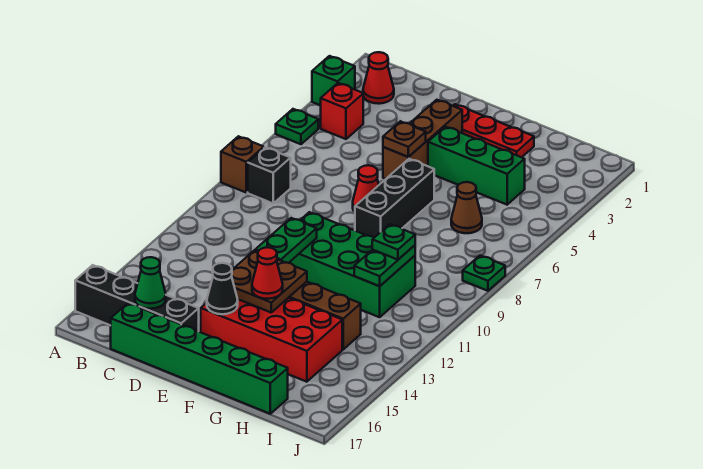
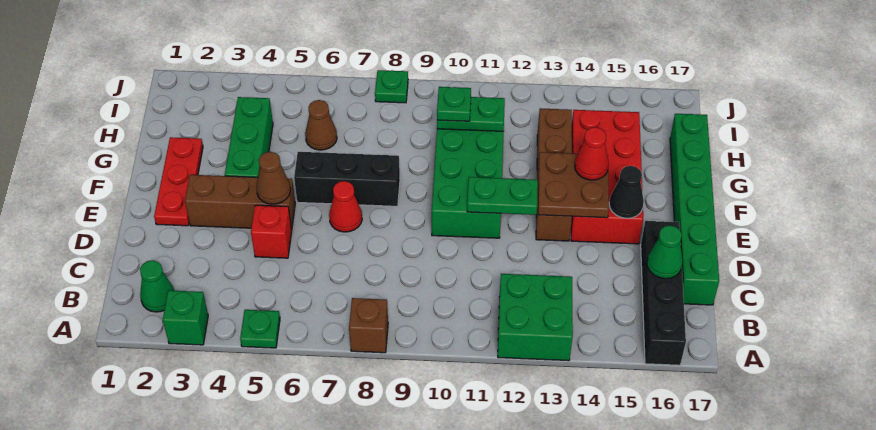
none -> green brick A12:B13 level 1
red cone B2 level 1 -> green cone B2 level 1
red brick B4 level 1 -> red brick D5 level 1
black brick B8 level 1 -> none
brown plate E5 level 2 -> brown cone E5 level 2

